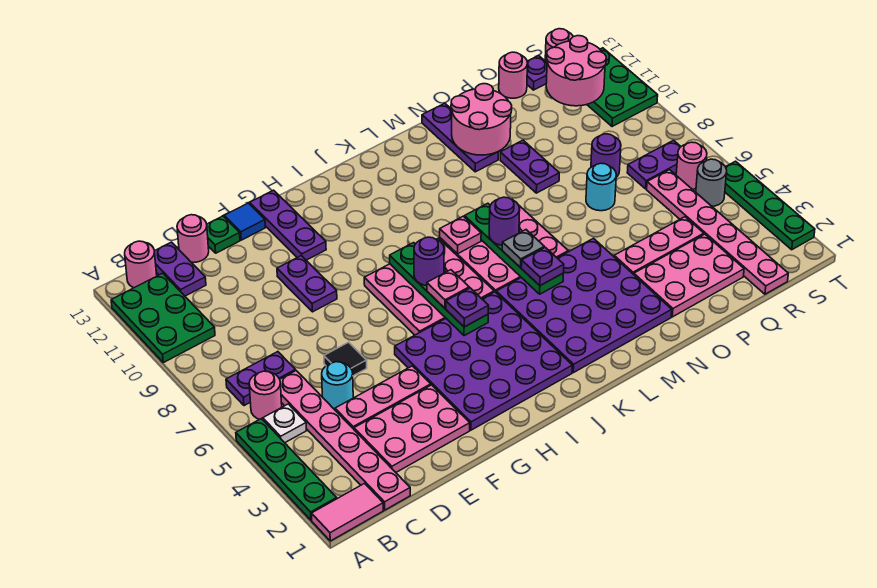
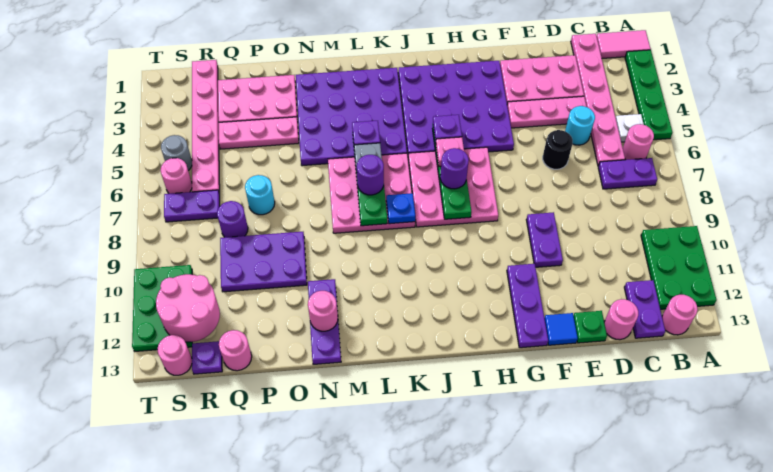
black tile E6 level 1 -> black round brick E6 level 1
pink plate K8 level 2 -> blue plate K8 level 2
pink round brick N11:O12 level 2 -> pink round brick N12 level 2
purple plate O9:O10 level 1 -> purple plate O9:Q10 level 1
green plate T2:T5 level 1 -> none

